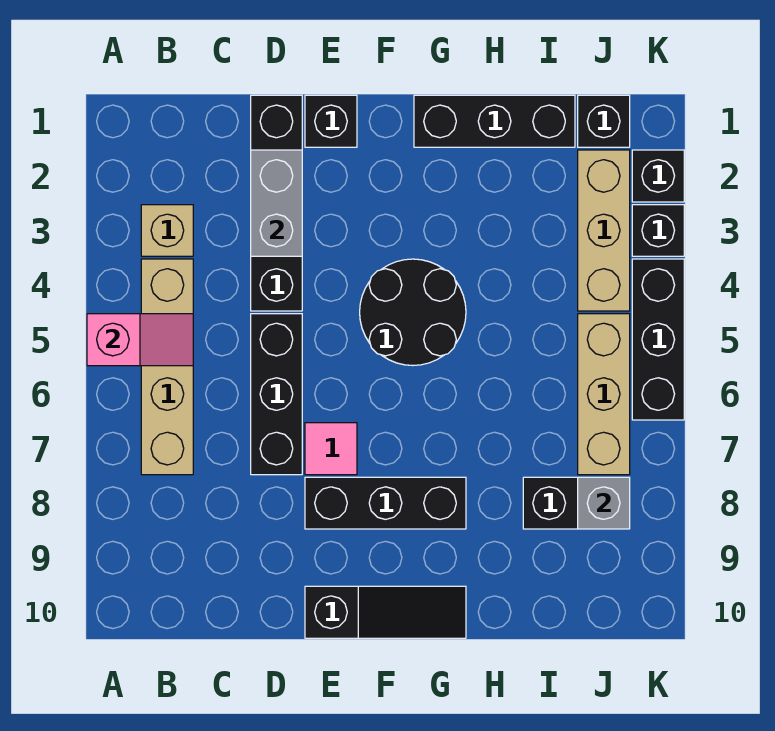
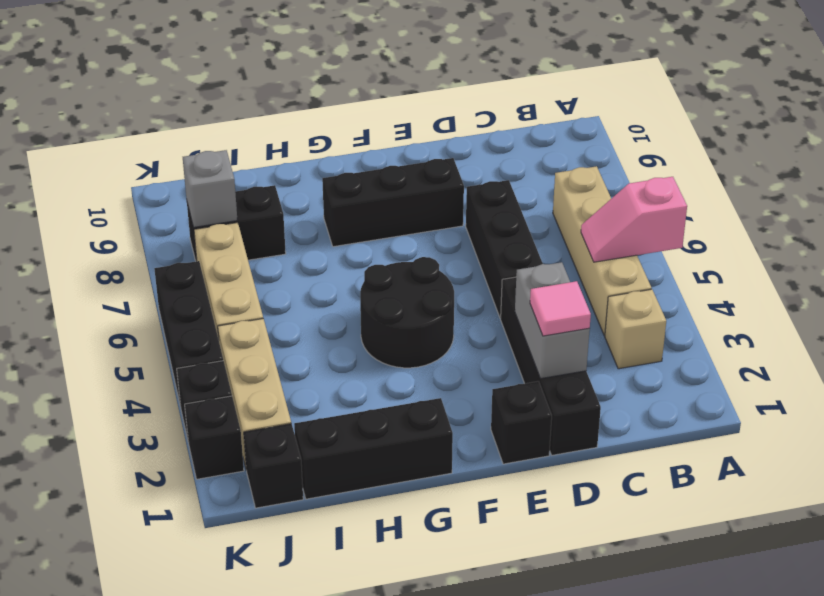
pink tile E7 level 1 -> pink tile D2 level 3
black slope E10:G10 level 1 top E -> none

